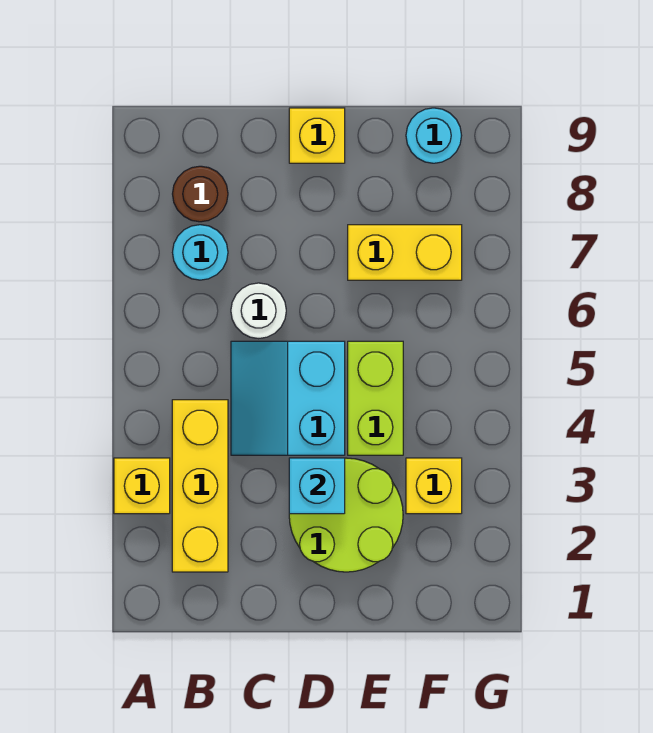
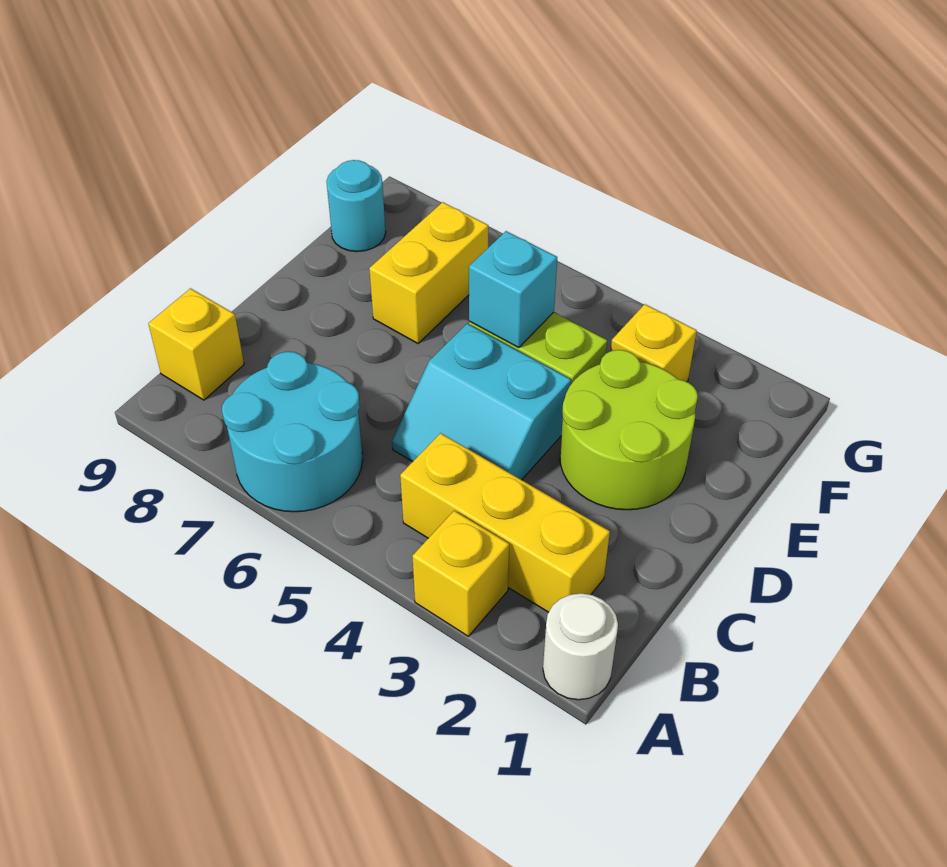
cyan round brick B7 level 1 -> cyan round brick A6:B7 level 1
brown round brick B8 level 1 -> none
white round brick C6 level 1 -> white round brick A1 level 1
cyan brick D3 level 2 -> cyan brick E5 level 2
yellow brick D9 level 1 -> yellow brick B9 level 1

